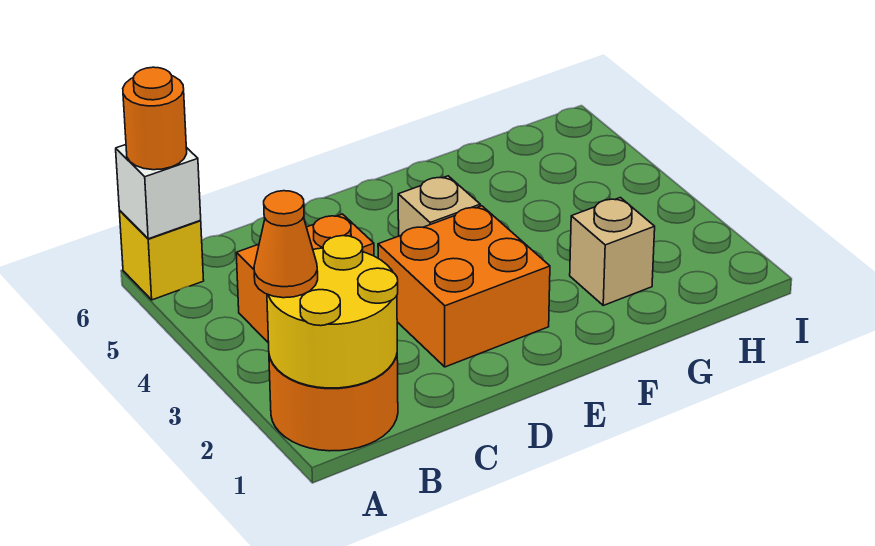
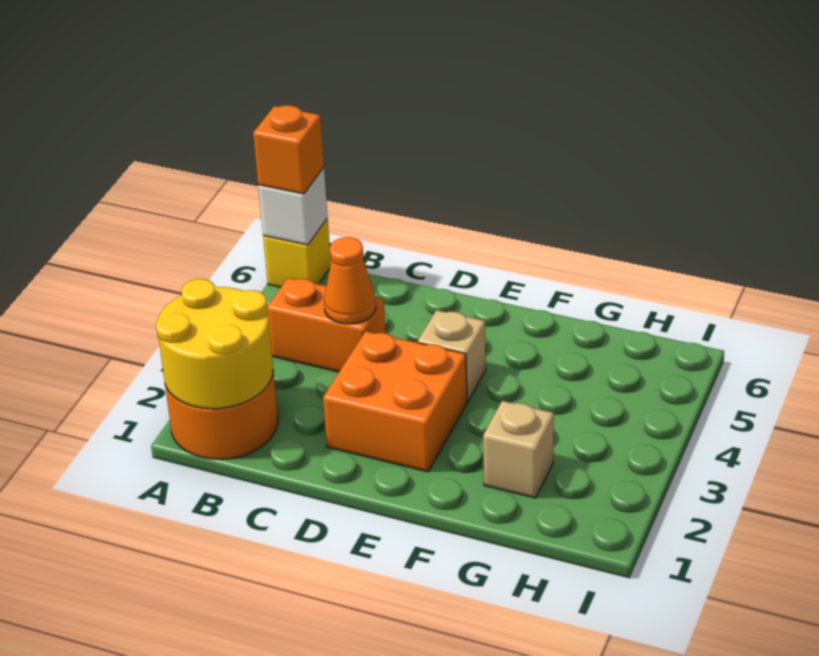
orange cone A2 level 3 -> orange cone C4 level 2
orange round brick A6 level 3 -> orange brick A6 level 3

